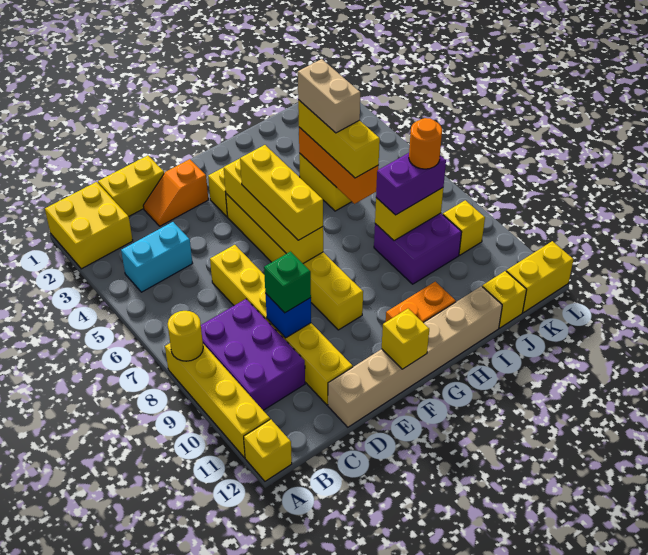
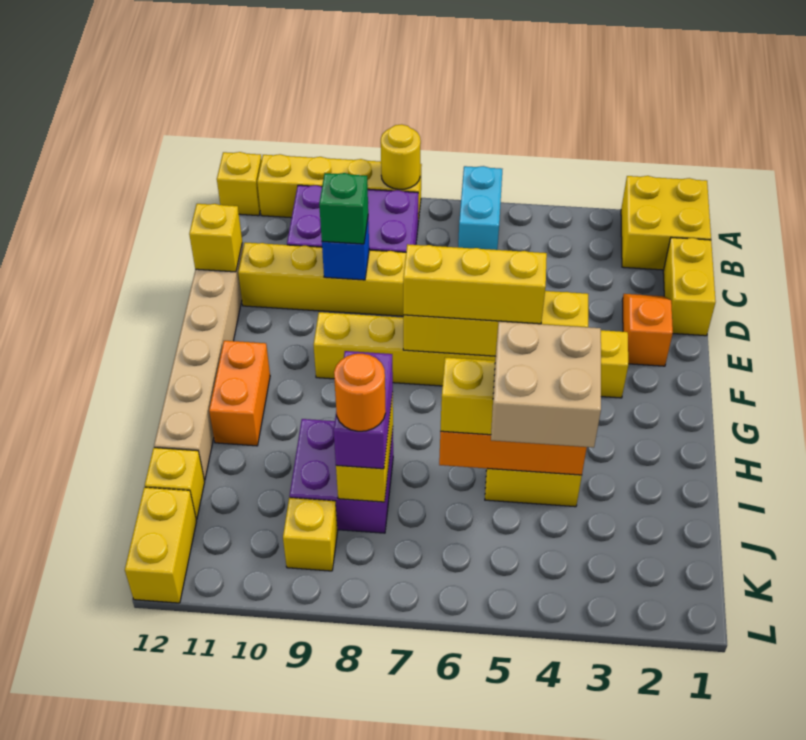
cyan brick B4:C4 level 1 -> cyan brick A6:B6 level 1
yellow brick F12 level 2 -> yellow brick D12 level 2
tan brick I4:I5 level 4 -> tan brick I4:J5 level 4

